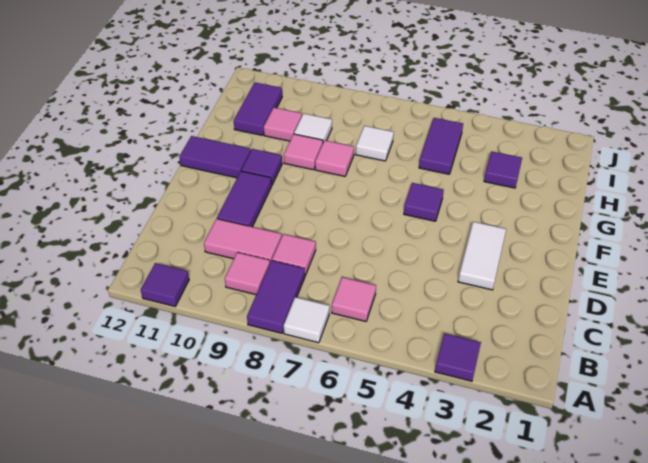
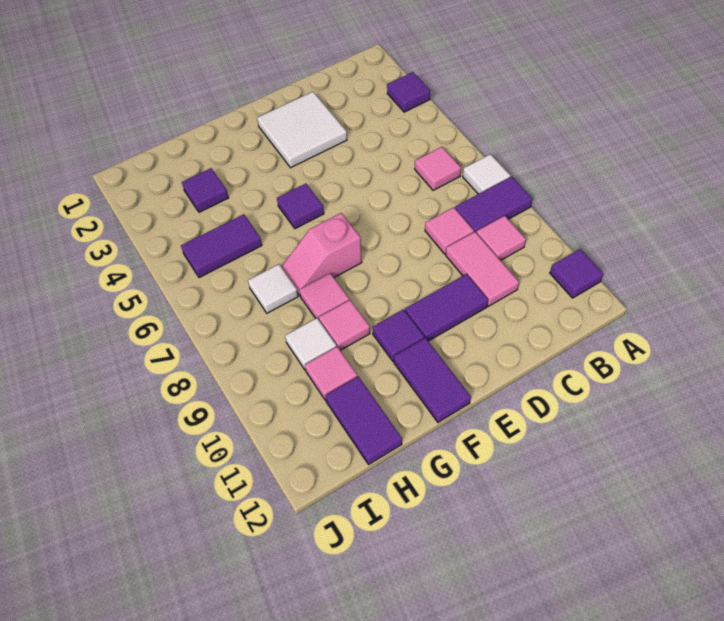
white tile D3:E3 level 1 -> white tile D2:E3 level 1
none -> pink slope F7:G7 level 1 top F
purple tile H11:I11 level 1 -> purple tile H11:H12 level 1

